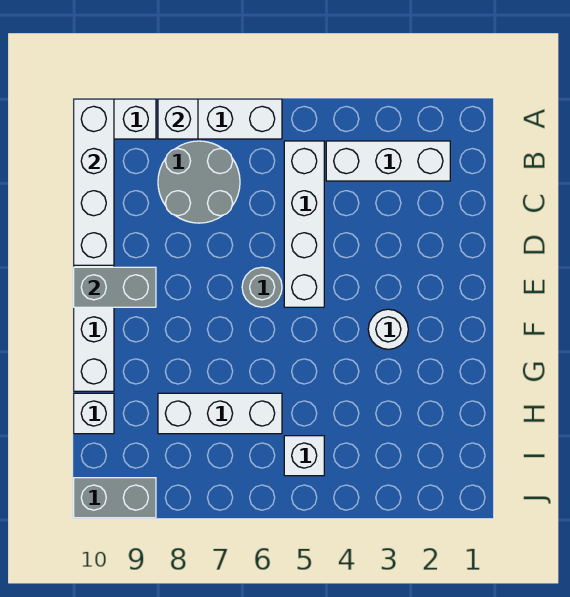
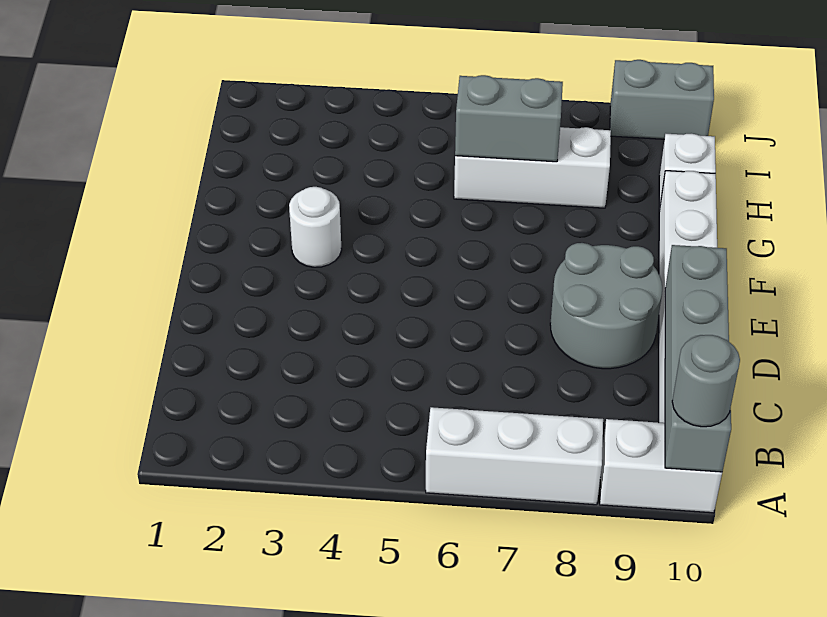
white brick A8 level 2 -> none
white brick A10:D10 level 2 -> grey brick A10:D10 level 2
white brick B2:B4 level 1 -> none
white brick B5:E5 level 1 -> none
grey round brick B7:C8 level 1 -> grey round brick D8:E9 level 1
grey round brick E6 level 1 -> grey round brick A10 level 3
grey brick E9:E10 level 2 -> grey brick H6:H7 level 2
white brick I5 level 1 -> none

